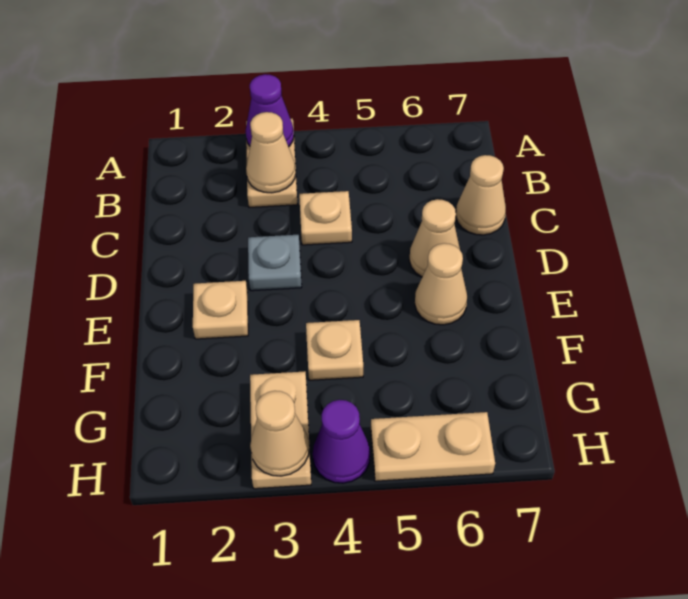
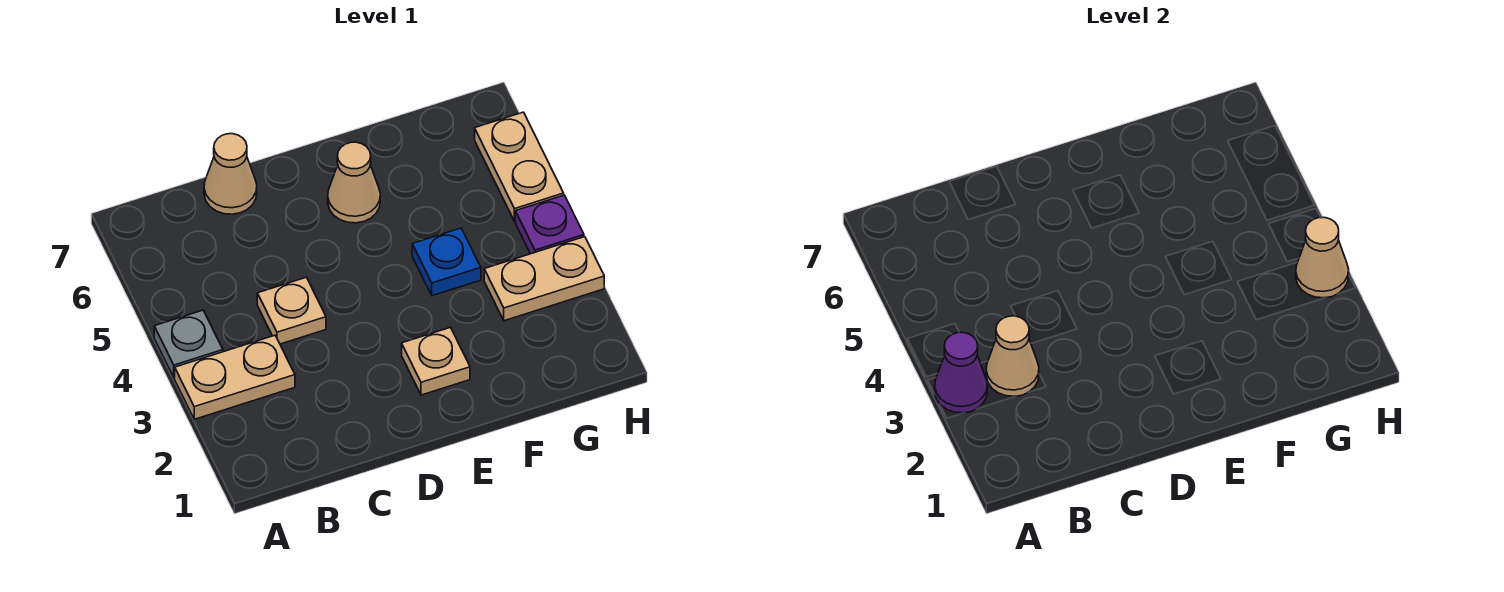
grey plate D3 level 1 -> grey plate A4 level 1
tan cone D6 level 1 -> none
tan plate F4 level 1 -> blue plate F4 level 1
purple cone H4 level 1 -> purple plate H4 level 1

